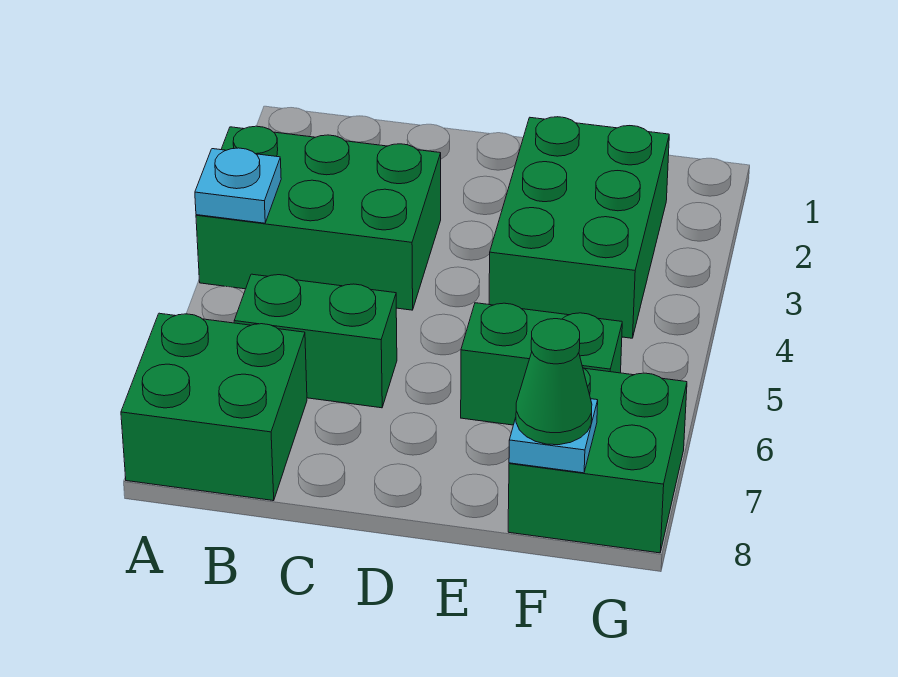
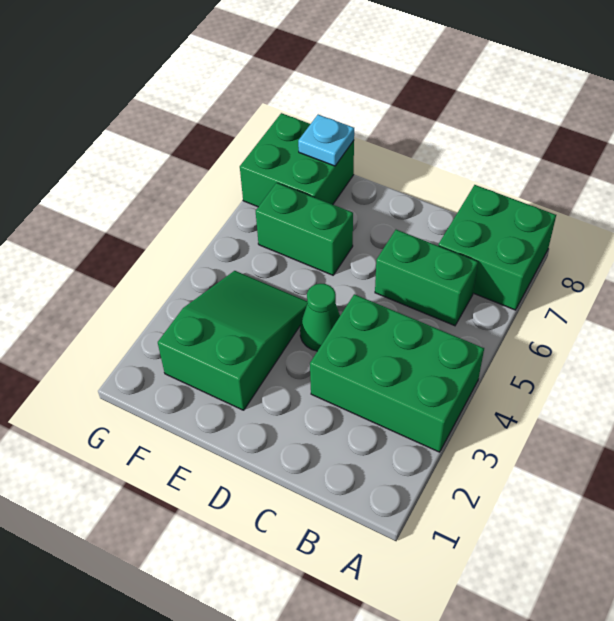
cyan plate A4 level 2 -> none
green brick E2:F4 level 1 -> green slope E2:F4 level 1 top 2
green cone F8 level 3 -> green cone D4 level 1

